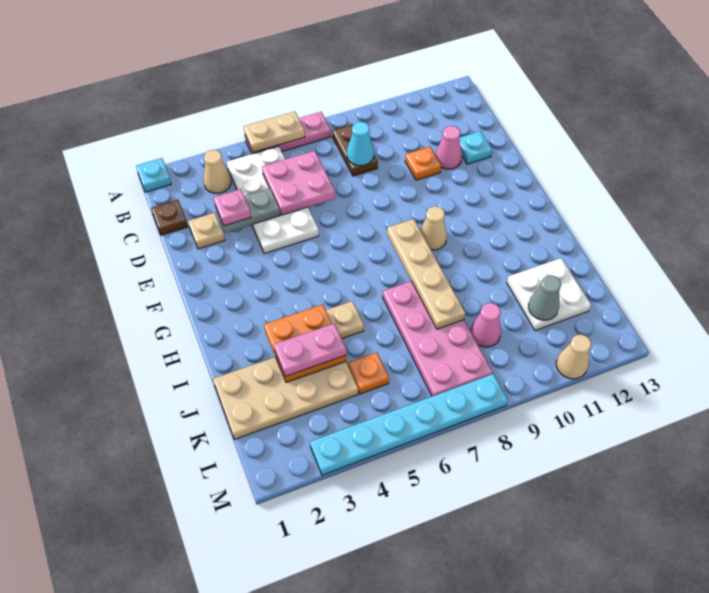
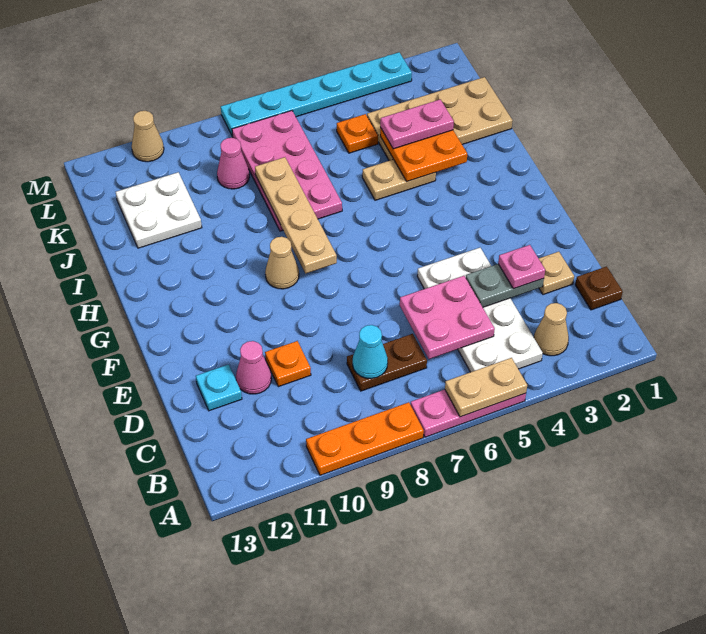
cyan plate A1 level 1 -> none
none -> orange plate A8:A10 level 1
brown plate B8:C8 level 1 -> brown plate C7:C8 level 1
grey cone K11 level 2 -> none

